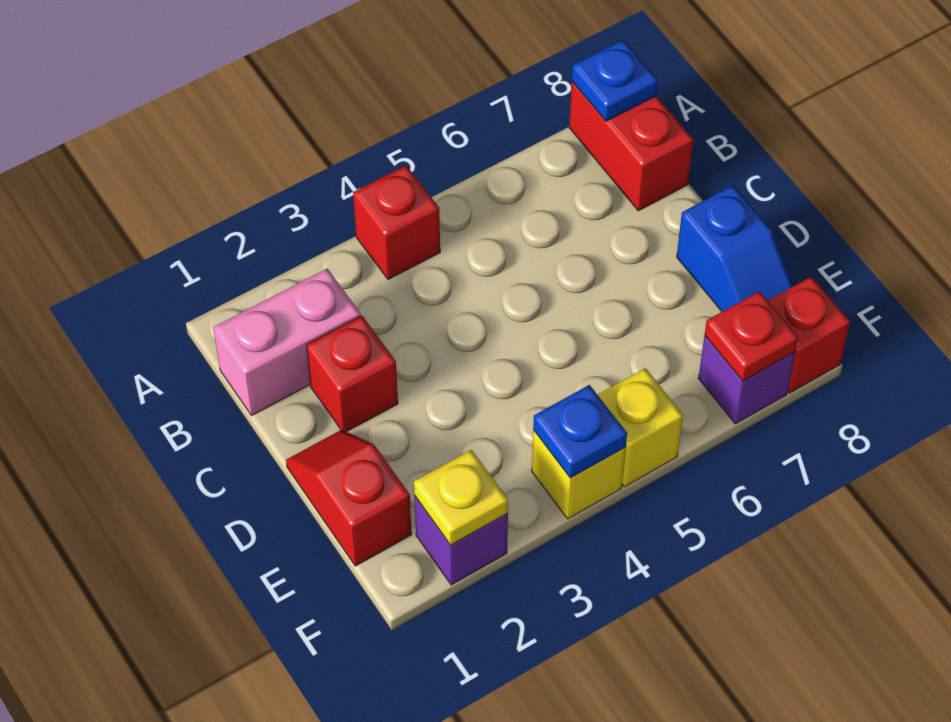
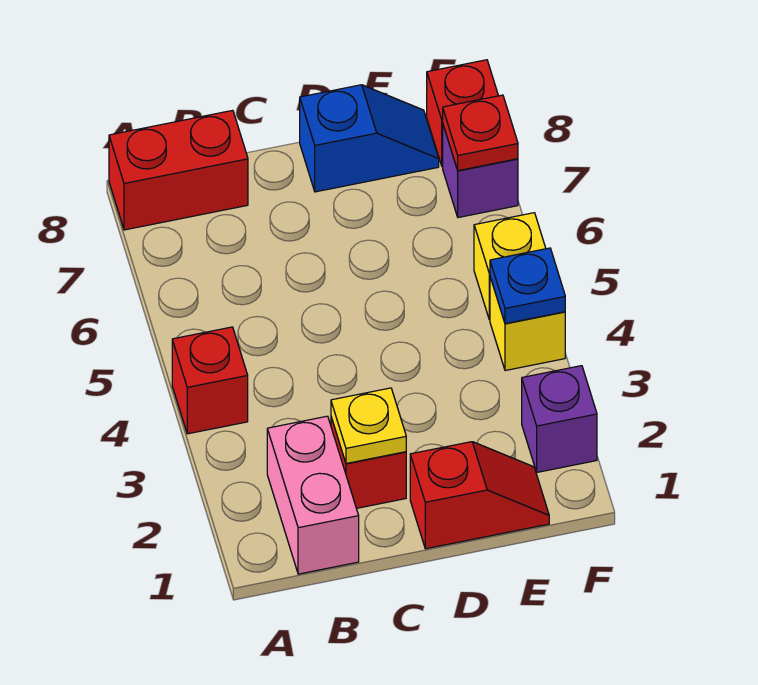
blue plate A8 level 2 -> none
red slope D1:E1 level 1 top E -> red slope D1:E1 level 1 top D
yellow plate F2 level 2 -> yellow plate C2 level 2

